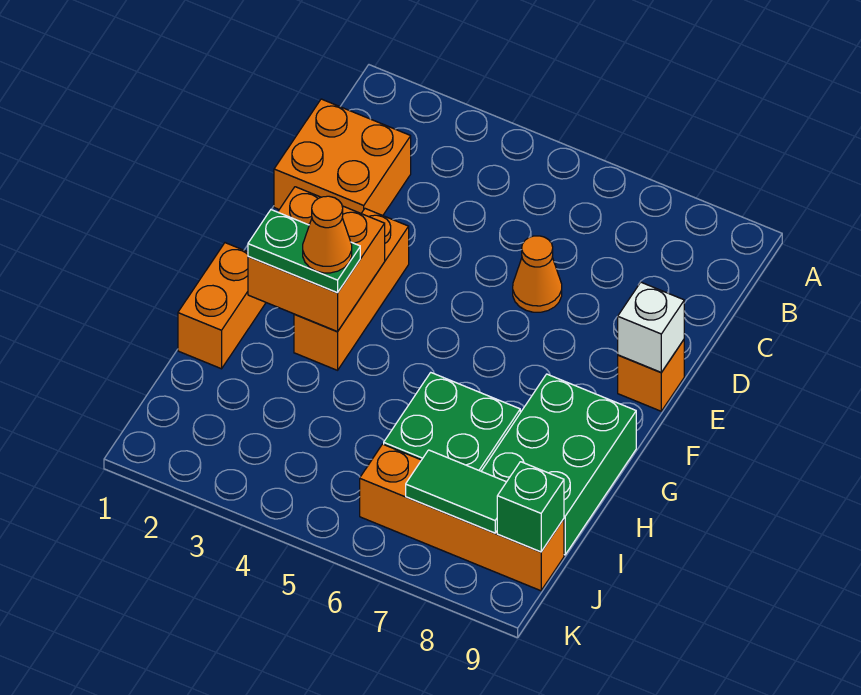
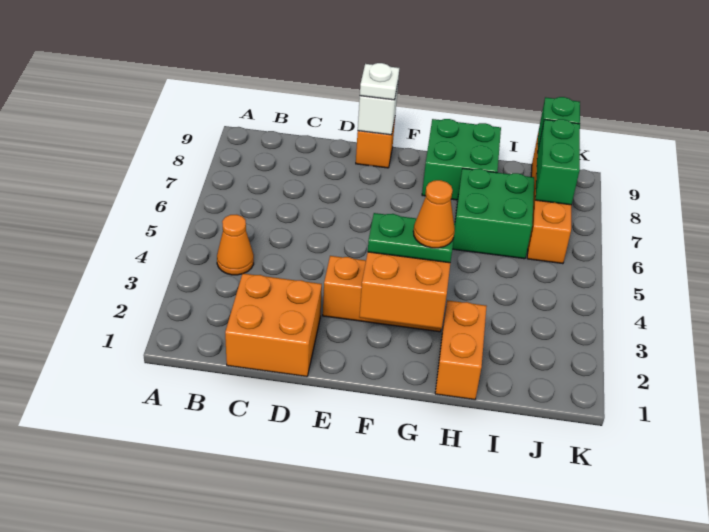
orange cone D6 level 1 -> orange cone B4 level 1
none -> white plate E9 level 3
orange brick G1:H1 level 1 -> orange brick H1:H2 level 1
green plate G2:G3 level 3 -> green plate F3:G3 level 3
green brick G8:I9 level 1 -> green brick G8:H9 level 1
green tile J7:J8 level 2 -> green brick J7:J8 level 2

